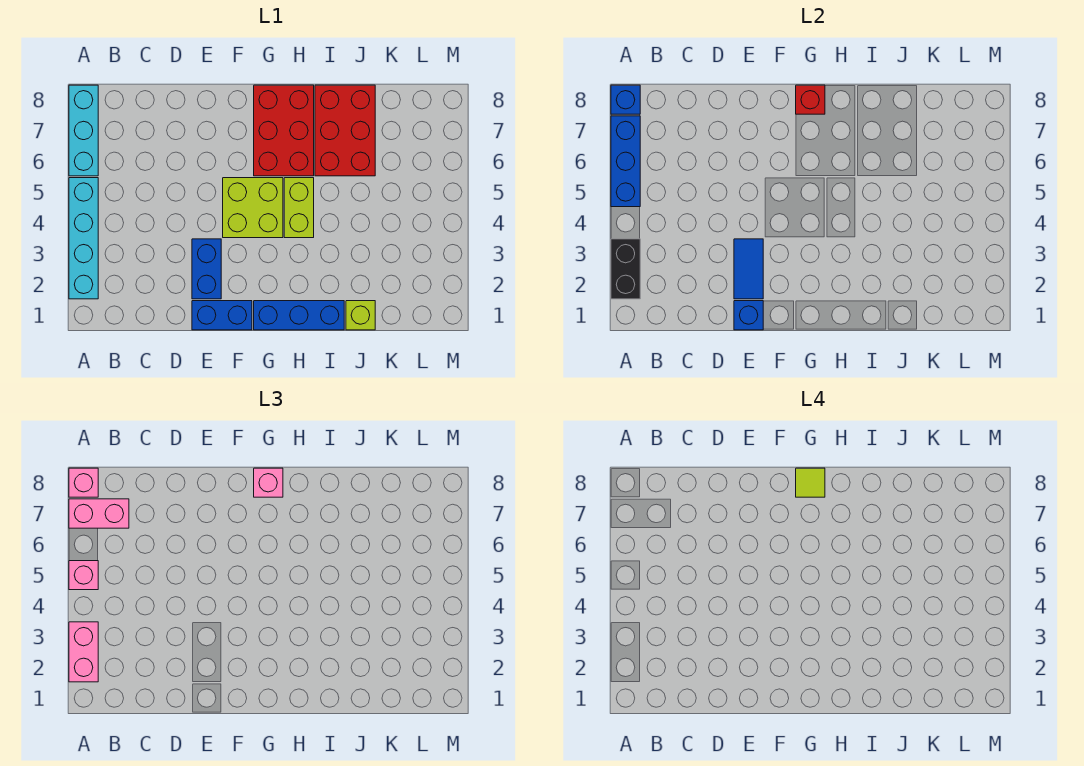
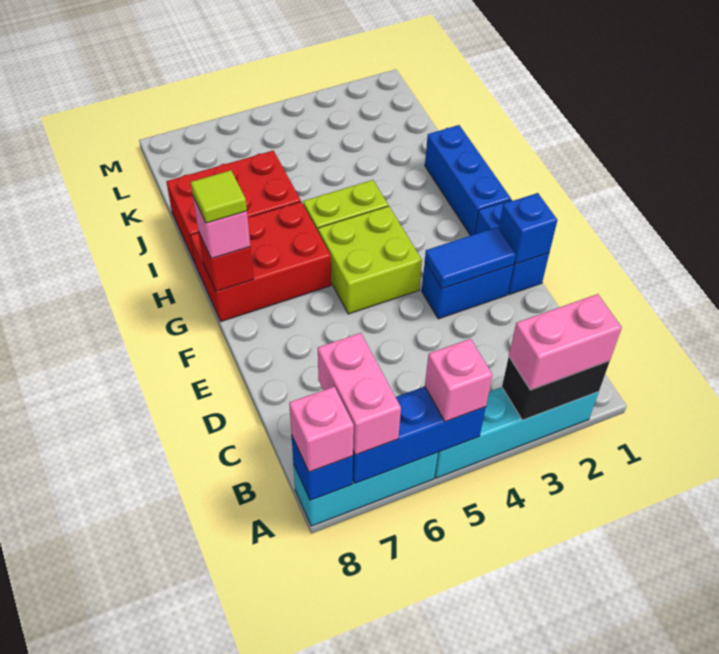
lime brick J1 level 1 -> none

